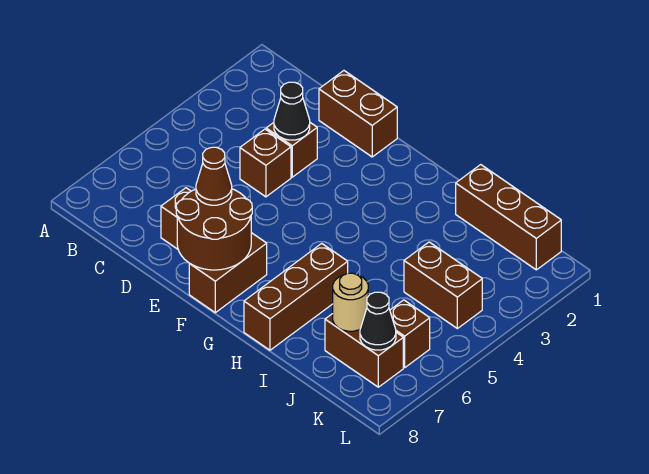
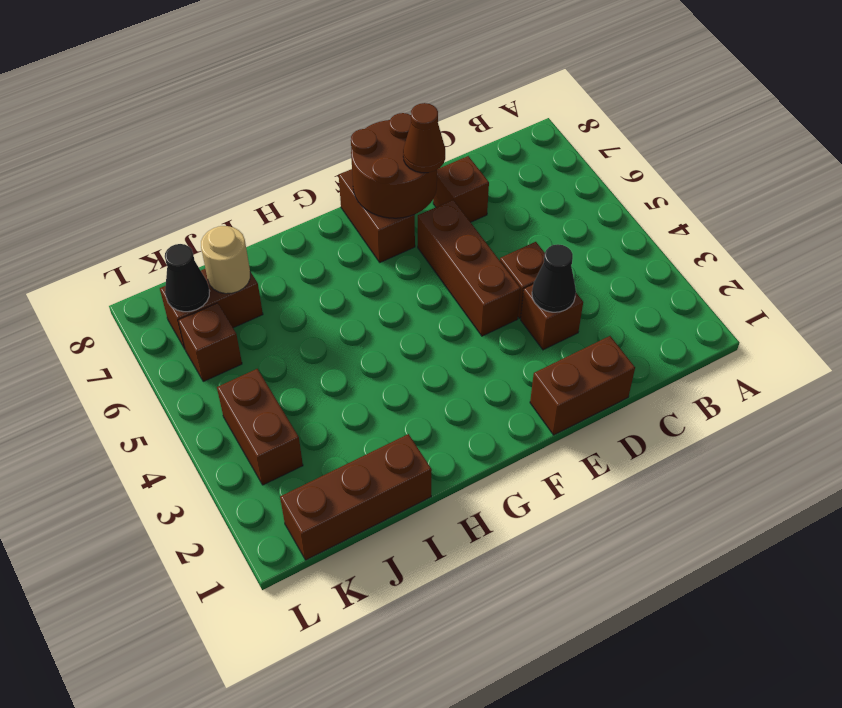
brown brick H6:H8 level 1 -> brown brick E4:E6 level 1
brown brick J4:K4 level 1 -> brown brick K3:K4 level 1

